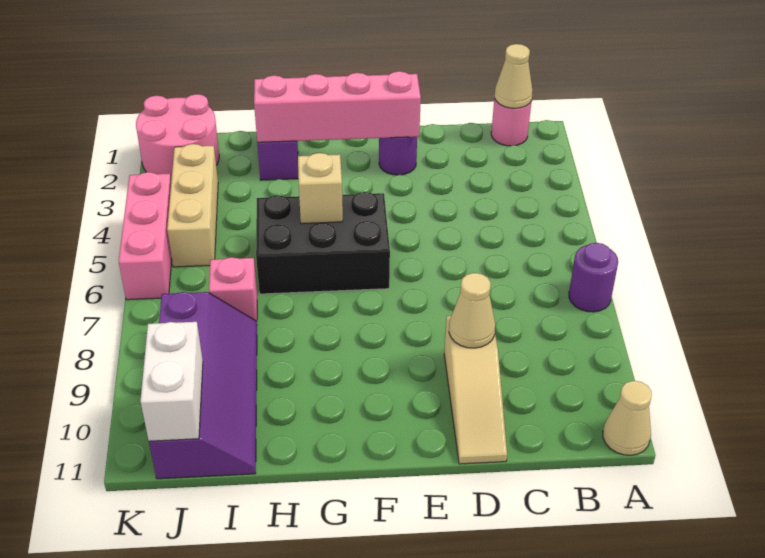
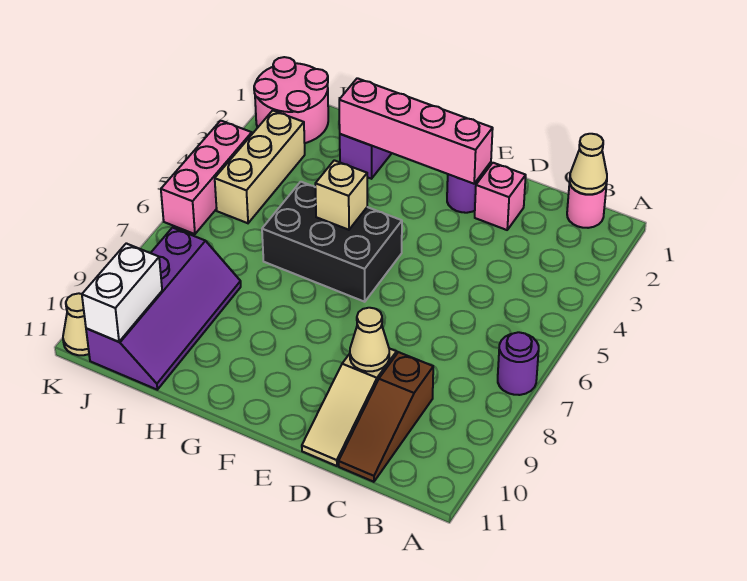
tan cone A11 level 1 -> tan cone K11 level 1
none -> brown slope C9:C11 level 1 top 9
pink brick I7 level 1 -> pink brick D2 level 1

